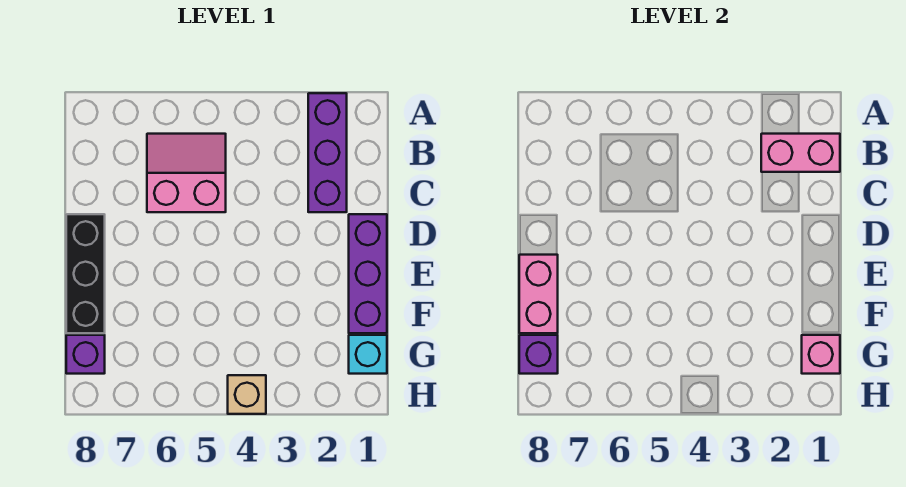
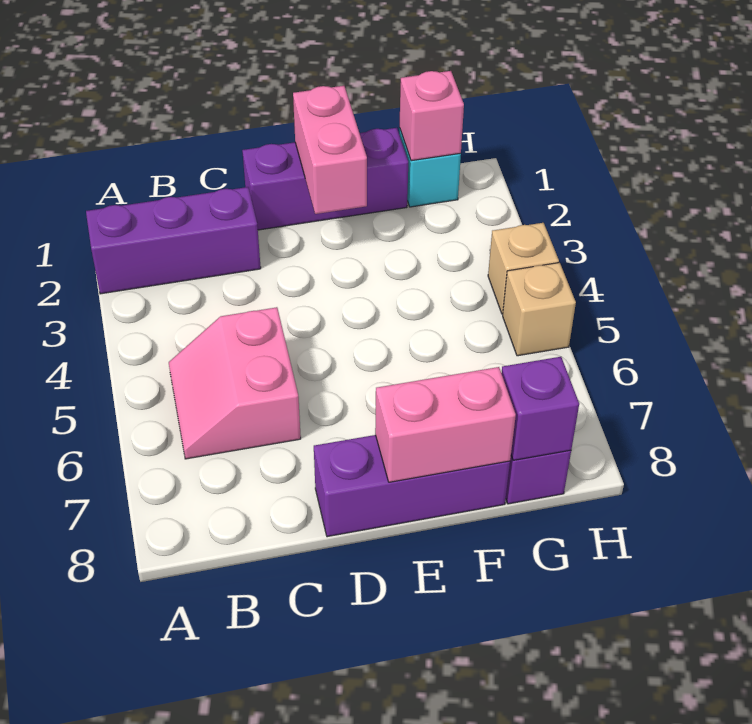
pink brick B1:B2 level 2 -> pink brick E1:E2 level 2
black brick D8:F8 level 1 -> purple brick D8:F8 level 1
none -> tan brick H5 level 1

